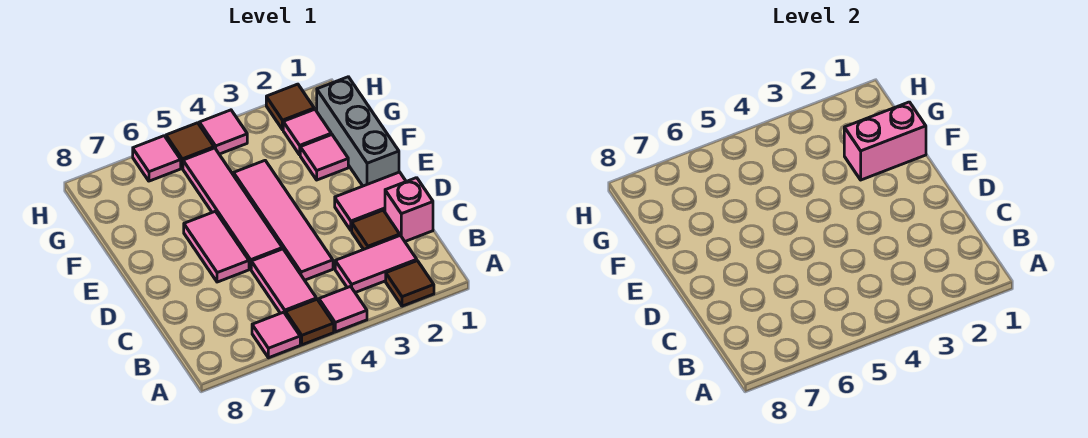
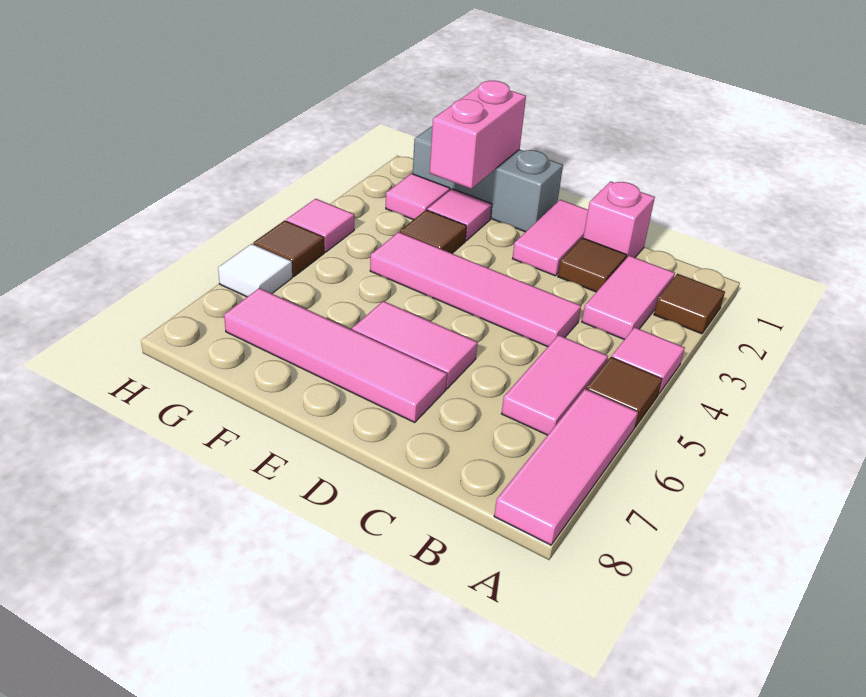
pink tile A6 level 1 -> pink tile A6:A8 level 1
pink tile B5:C5 level 1 -> pink tile B5:B6 level 1
pink tile D5:G5 level 1 -> pink tile D7:G7 level 1
brown tile H2 level 1 -> brown tile F3 level 1
pink tile H6 level 1 -> white tile H6 level 1

